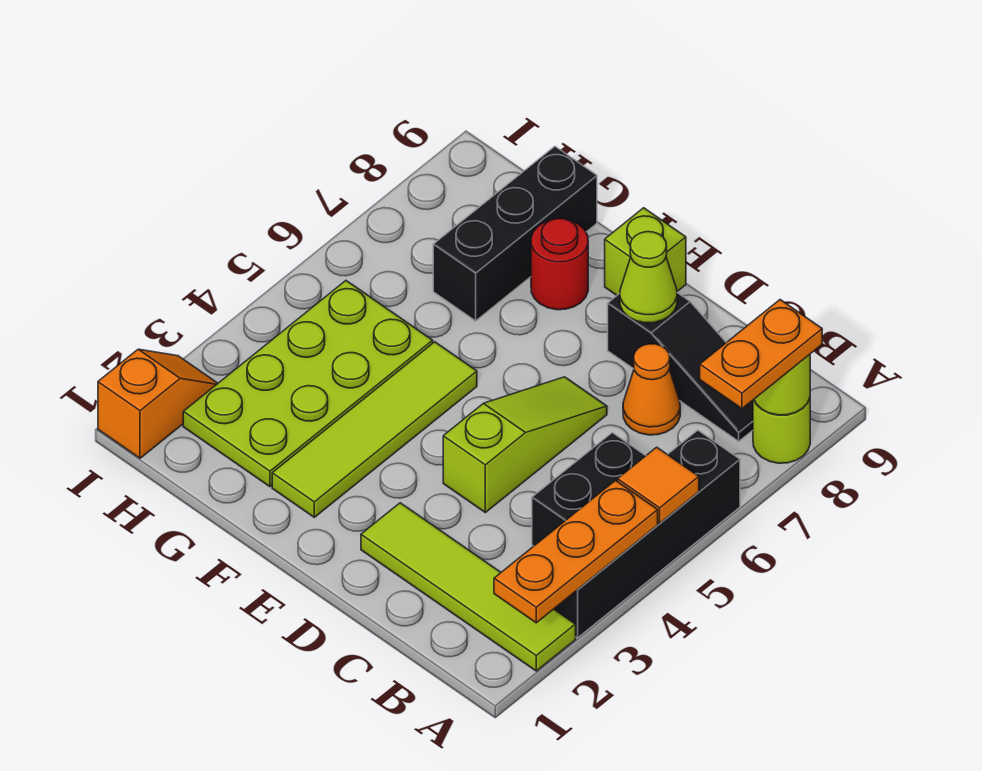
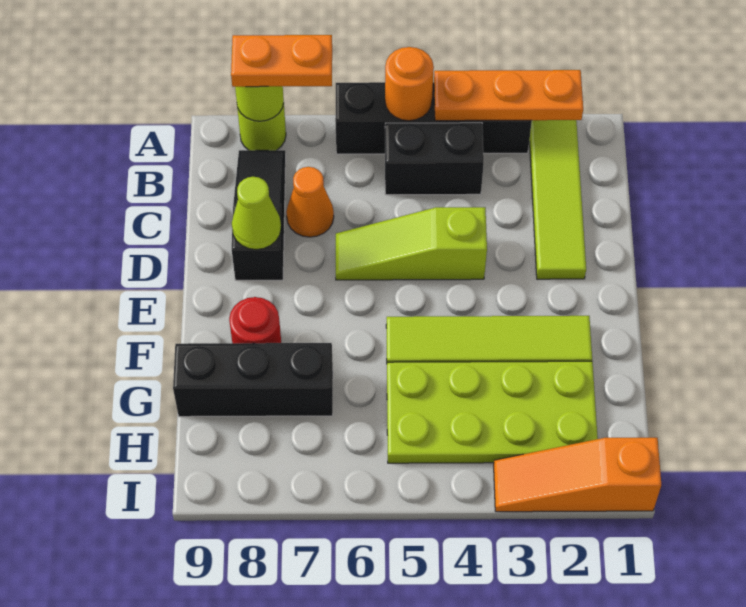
orange tile A5 level 2 -> orange round brick A5 level 2
lime brick E9 level 1 -> none
orange slope I1:I2 level 1 top 1 -> orange slope I1:I3 level 1 top 1

